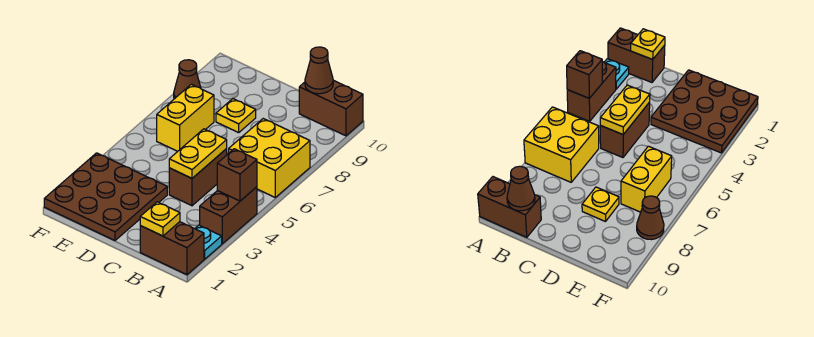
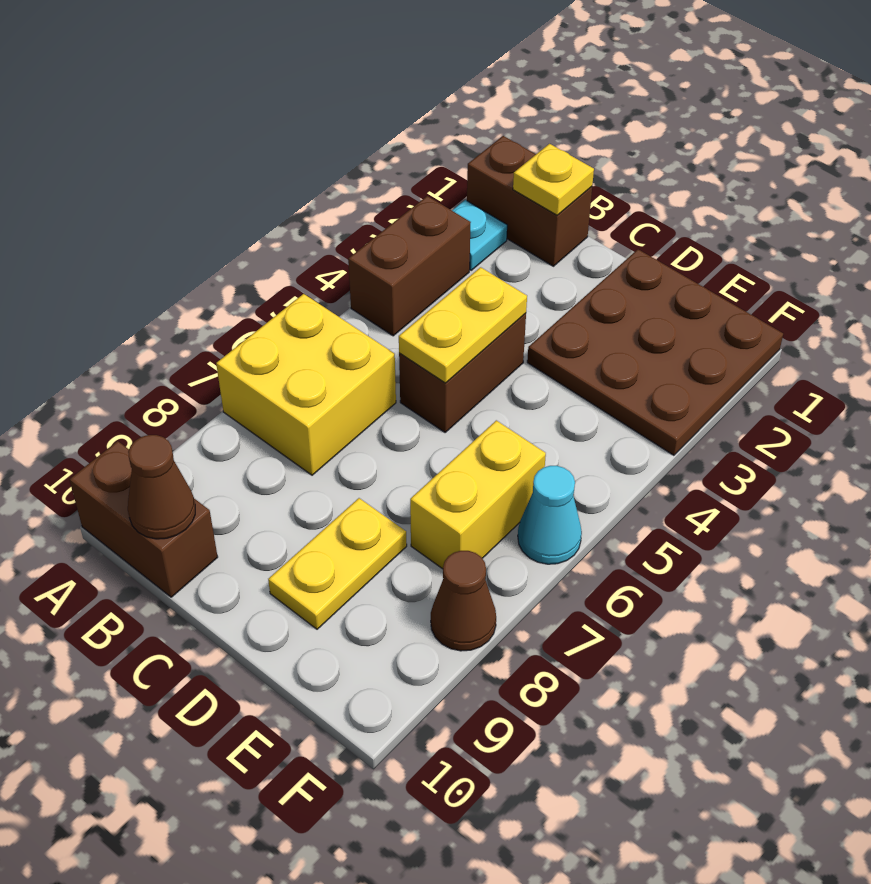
brown brick A4 level 2 -> none
yellow plate D8 level 1 -> yellow plate D8:D9 level 1
none -> cyan cone F6 level 1

